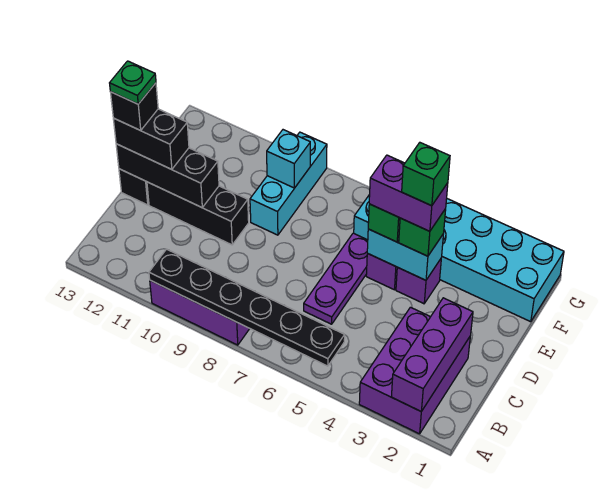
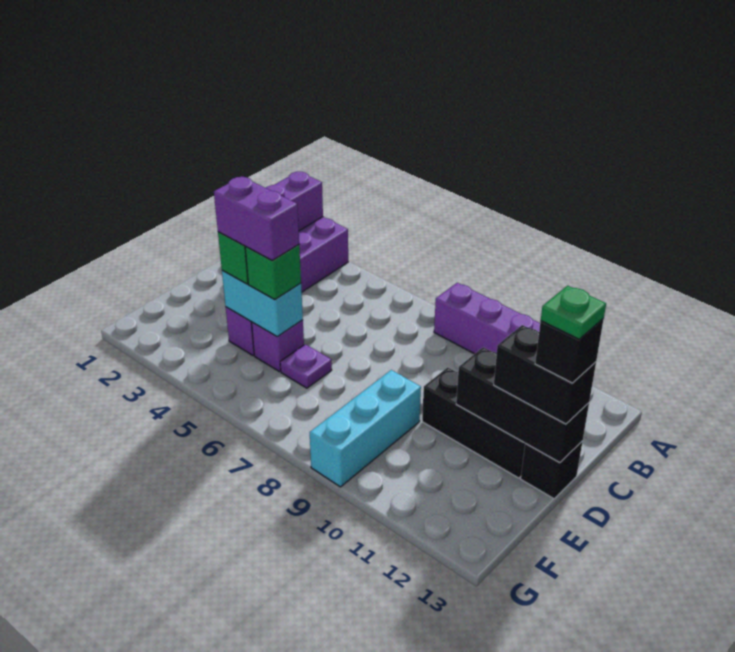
black plate A5:A10 level 2 -> none
purple plate C6:E6 level 1 -> purple plate E6 level 1
green brick E4 level 5 -> none
cyan brick F1:G6 level 1 -> none
cyan brick F9 level 2 -> none

